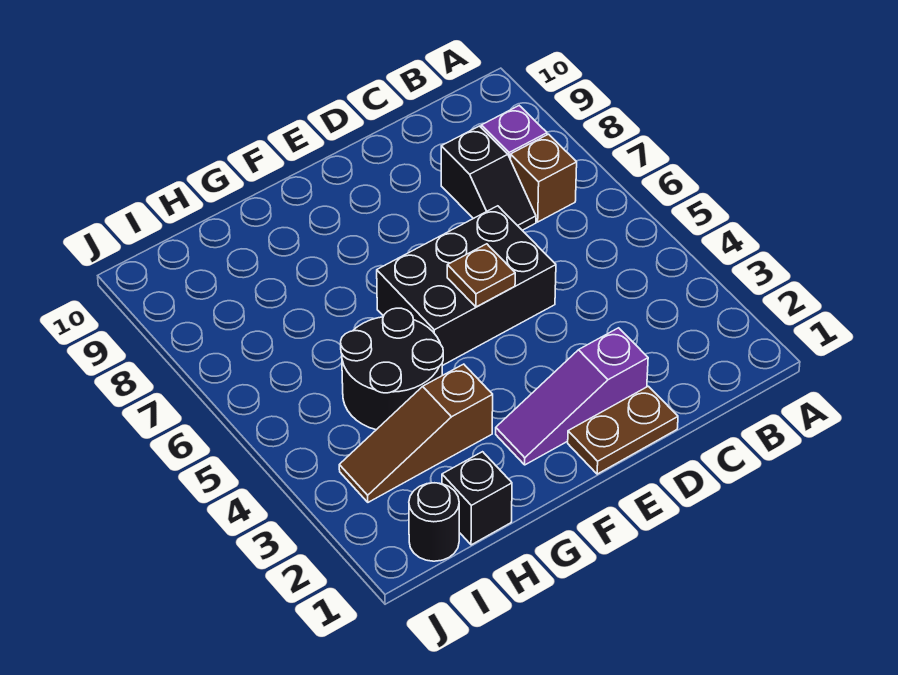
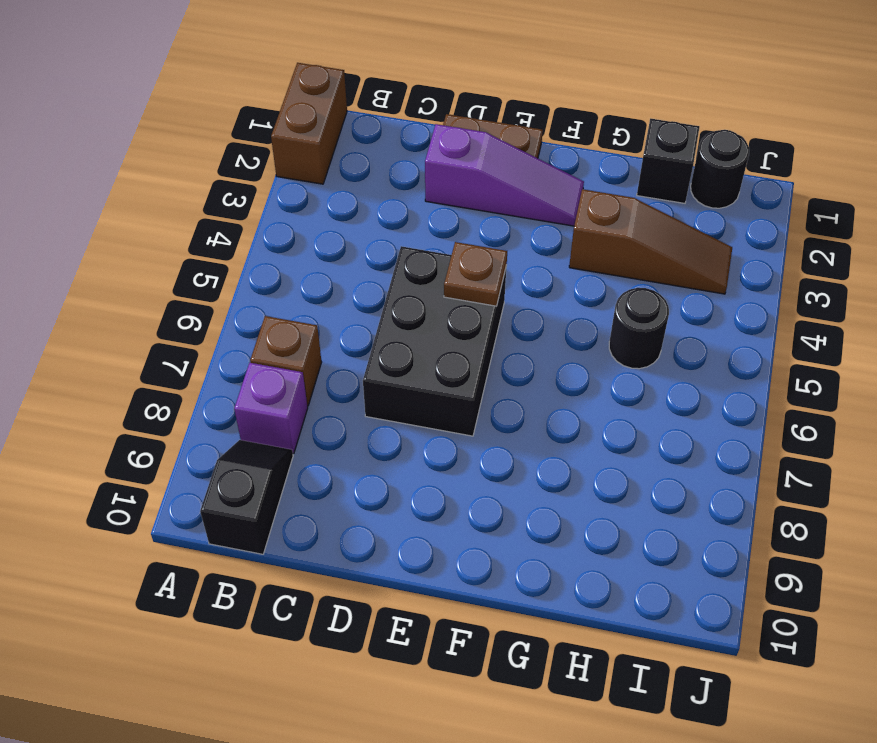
none -> brown brick A1:A2 level 1
black slope C7:C8 level 1 top 8 -> black slope B9:B10 level 1 top 10
black brick D5:F6 level 1 -> black brick D5:E7 level 1
black round brick G4:H5 level 1 -> black round brick H5 level 1

